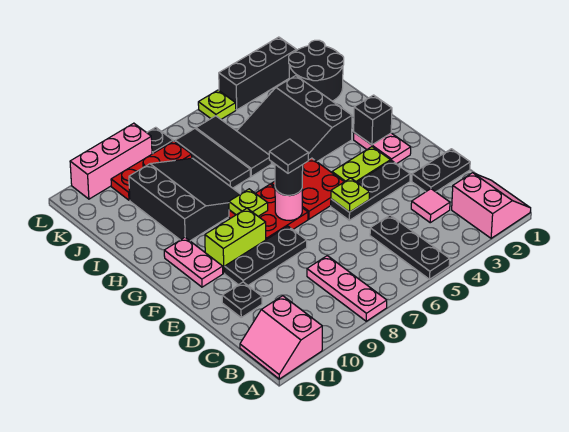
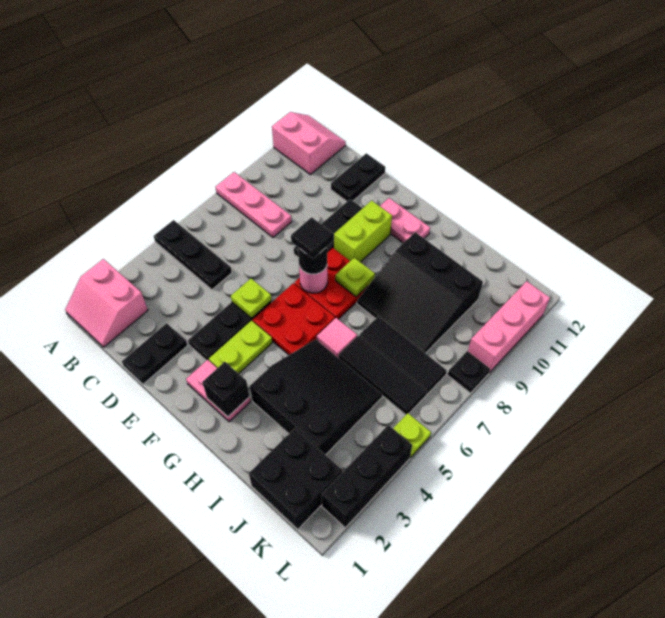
pink tile C3 level 1 -> pink tile H6 level 1
black plate D11 level 1 -> black plate D11:D12 level 1
black round brick J1:K2 level 1 -> black brick J1:K2 level 1
red plate K8:K10 level 1 -> none

